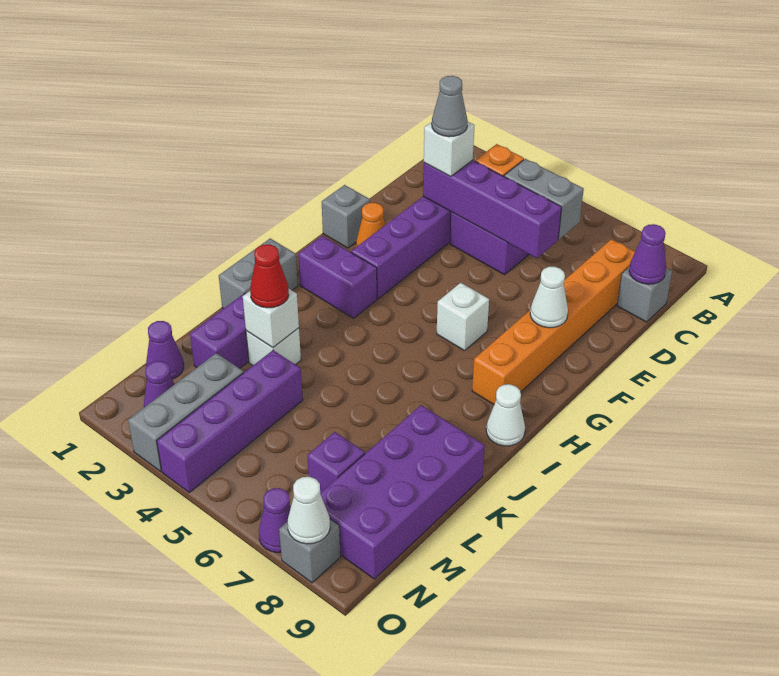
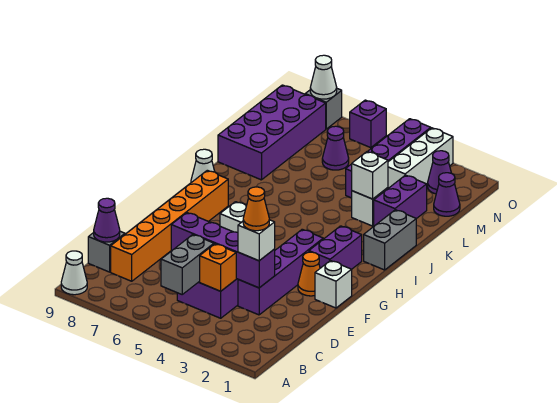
grey brick C5:C6 level 2 -> grey brick B5:C5 level 2
grey cone D3 level 4 -> orange cone D3 level 4
grey brick F1 level 1 -> white brick F1 level 1
white cone F8 level 2 -> white cone A9 level 1
purple brick H2:H3 level 1 -> purple brick G2:H2 level 1
red cone K3 level 3 -> none
grey brick M3:O3 level 1 -> white brick M3:O3 level 1
purple brick M7 level 1 -> purple brick O6 level 1
purple cone O7 level 1 -> purple cone M6 level 1

